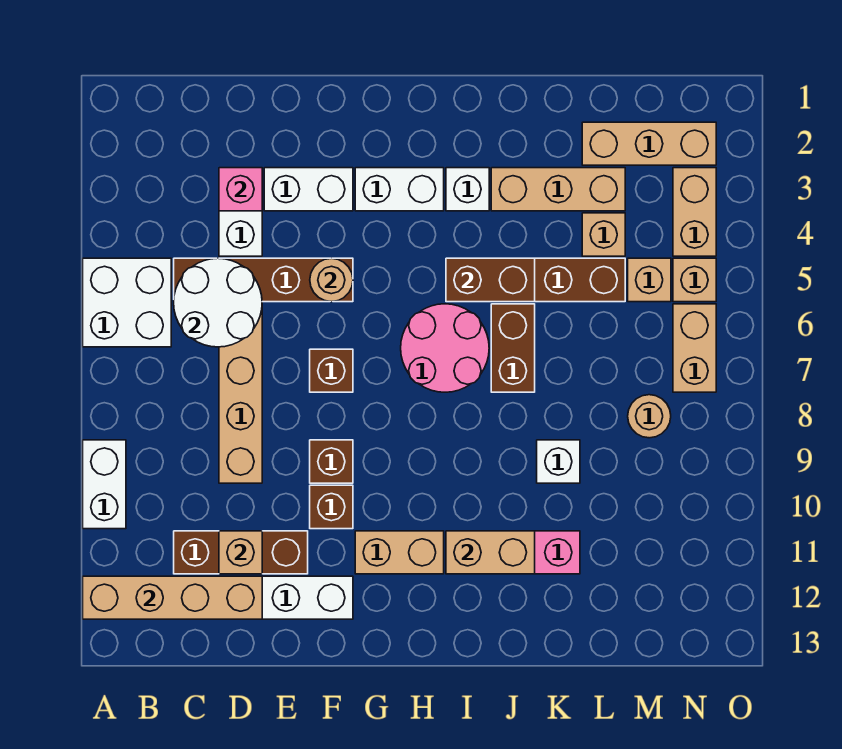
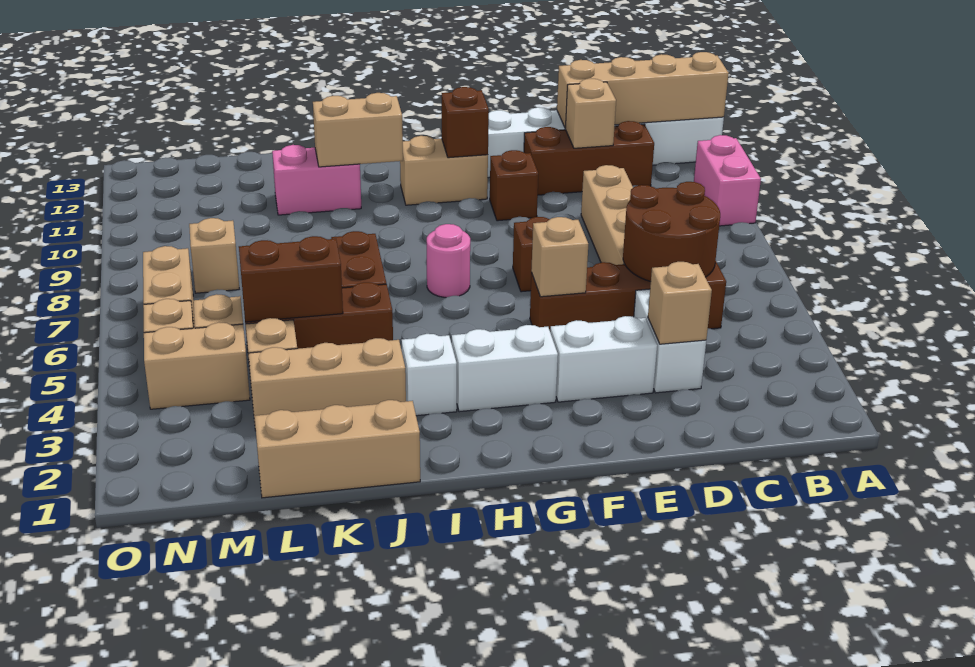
white brick A5:B6 level 1 -> none
white brick A9:A10 level 1 -> pink brick A9:A10 level 1
white round brick C5:D6 level 2 -> brown round brick C5:D6 level 2
pink brick D3 level 2 -> tan brick D3 level 2
tan round brick F5 level 2 -> tan brick F5 level 2
brown brick F9 level 1 -> brown brick G11 level 2
pink round brick H6:I7 level 1 -> pink round brick H7 level 1
brown brick I5:J5 level 2 -> brown brick K5:L5 level 2
white brick K9 level 1 -> none
tan brick L2:N2 level 1 -> tan brick J1:L1 level 1
tan round brick M8 level 1 -> tan brick M8 level 1
tan brick N3:N4 level 1 -> tan brick M4:N4 level 1

